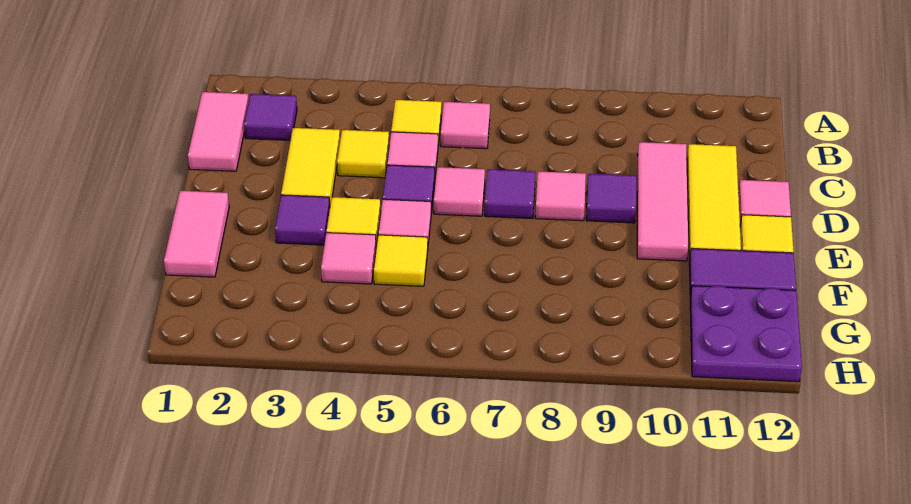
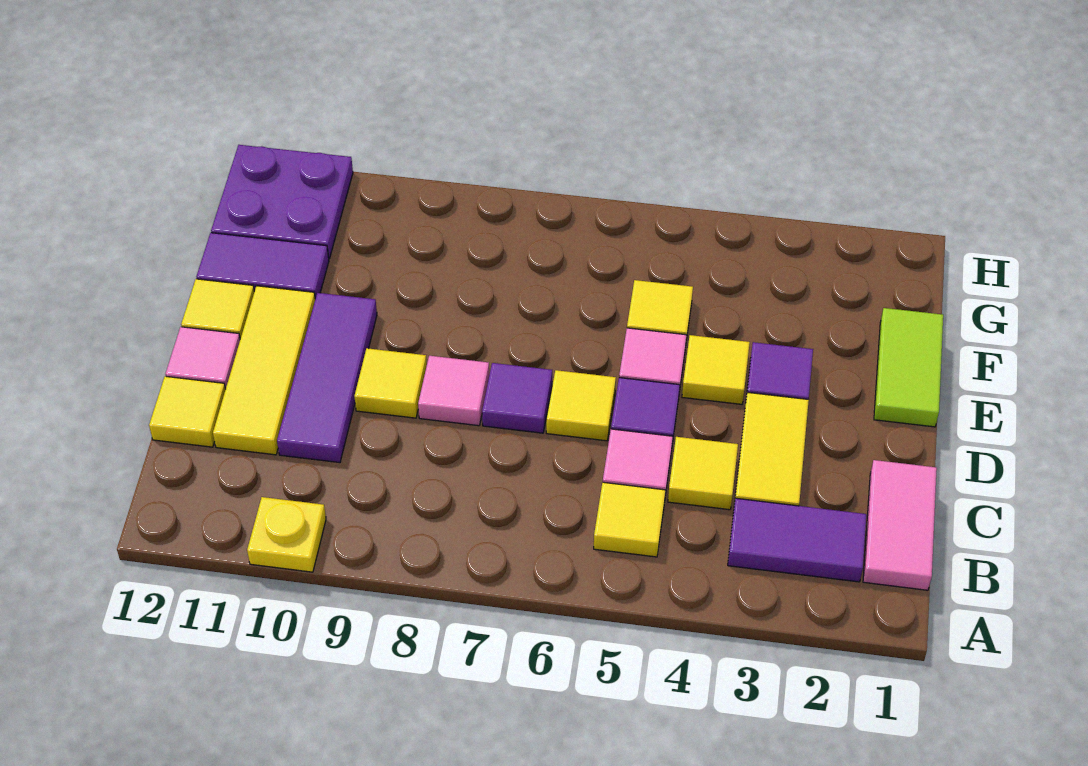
none -> yellow plate A10 level 1
purple tile B2 level 1 -> purple tile B2:B3 level 1
pink tile B6 level 1 -> none
pink tile C10:E10 level 1 -> purple tile C10:E10 level 1
none -> yellow tile C12 level 1
pink tile D6 level 1 -> yellow tile D6 level 1
purple tile D9 level 1 -> yellow tile D9 level 1
pink tile E1:F1 level 1 -> lime tile E1:F1 level 1
pink tile F4 level 1 -> none

